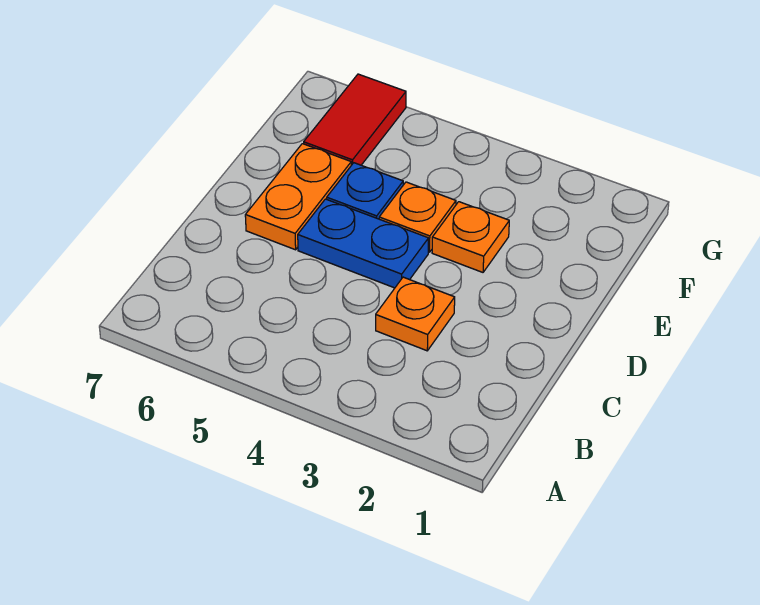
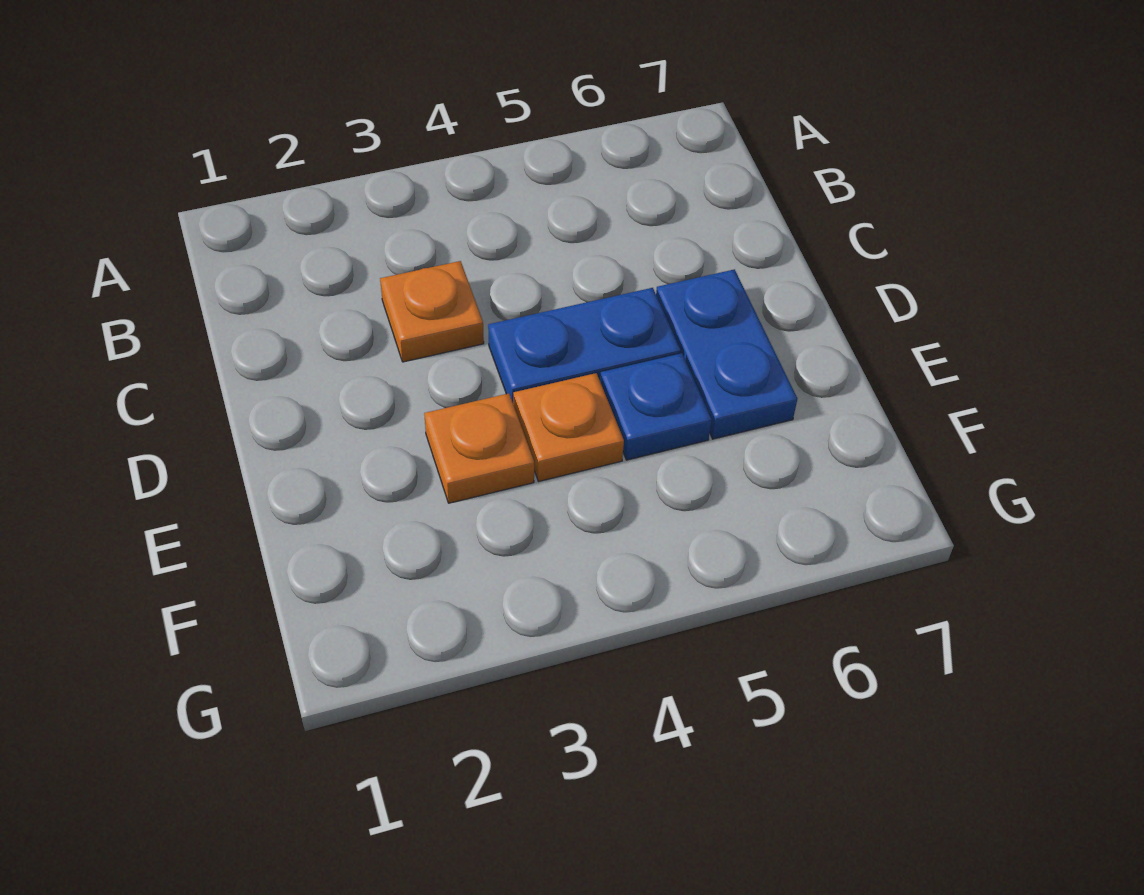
orange plate D6:E6 level 1 -> blue plate D6:E6 level 1
red tile F6:G6 level 1 -> none

